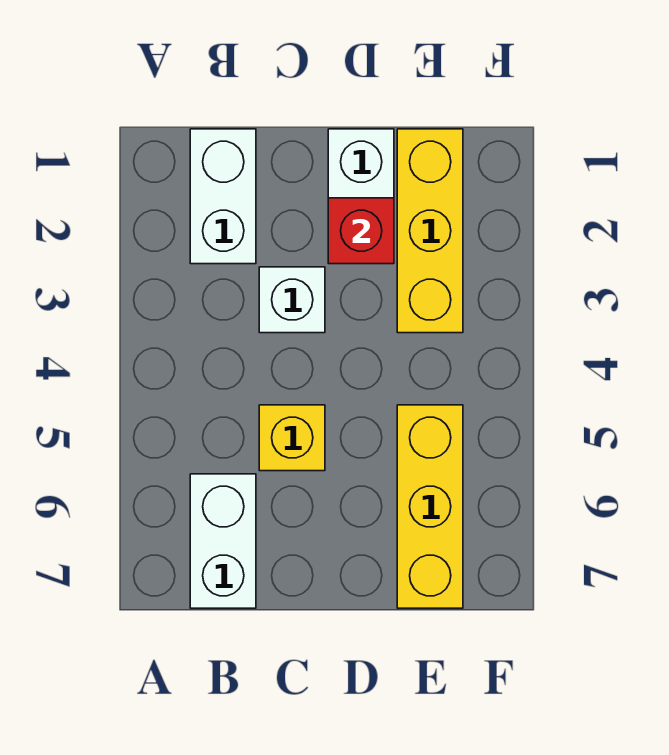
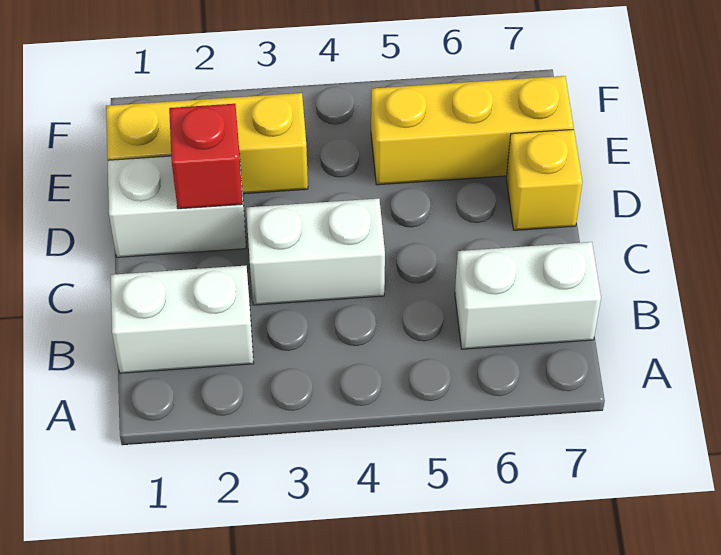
white brick C3 level 1 -> white brick C3:C4 level 1
yellow brick C5 level 1 -> yellow brick D7 level 1

